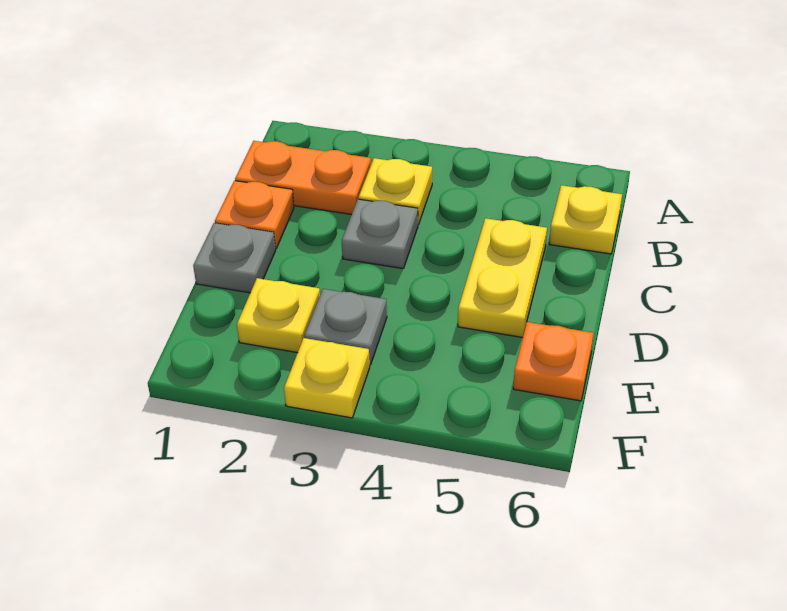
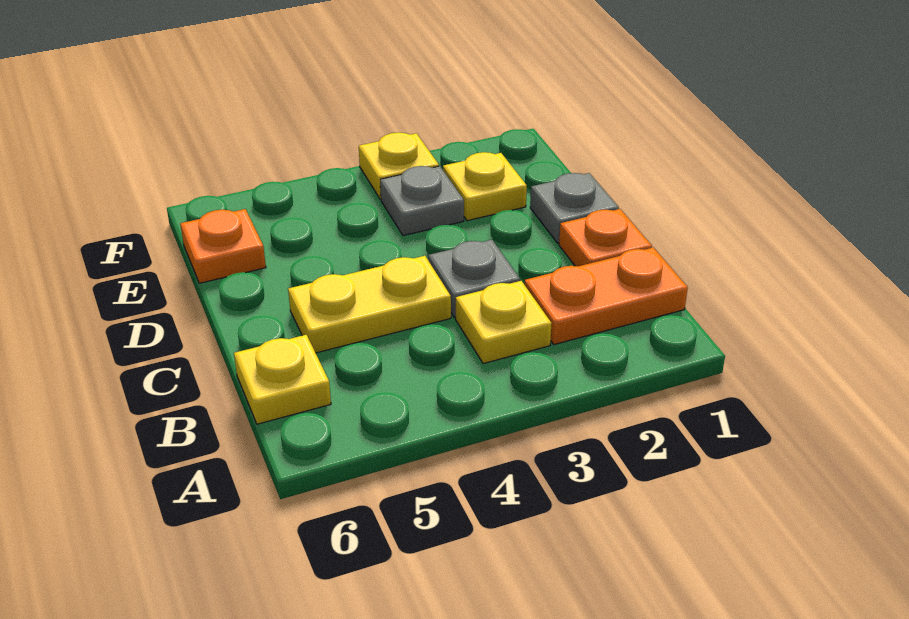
yellow plate C5:D5 level 1 -> yellow plate C4:C5 level 1

